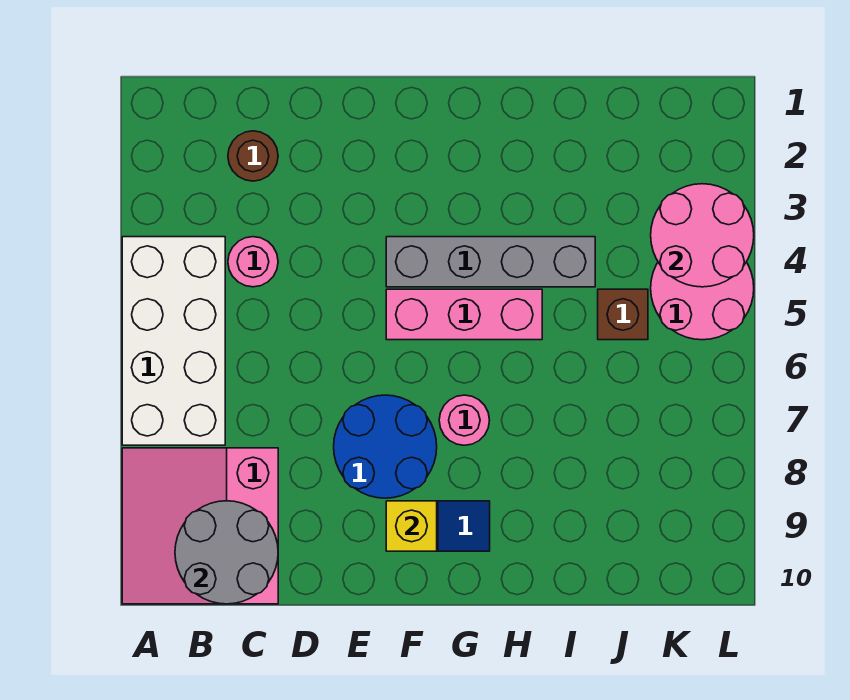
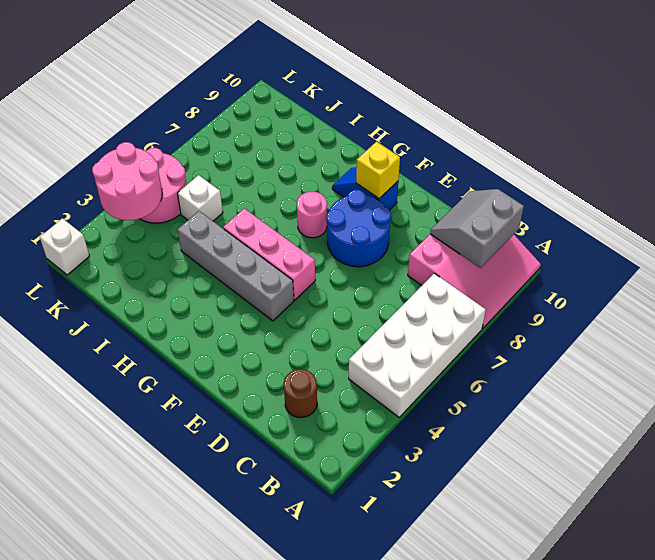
grey round brick B9:C10 level 2 -> grey slope B9:C10 level 2 top B
pink round brick C4 level 1 -> none
brown brick J5 level 1 -> white brick J5 level 1
none -> white brick L1 level 1

